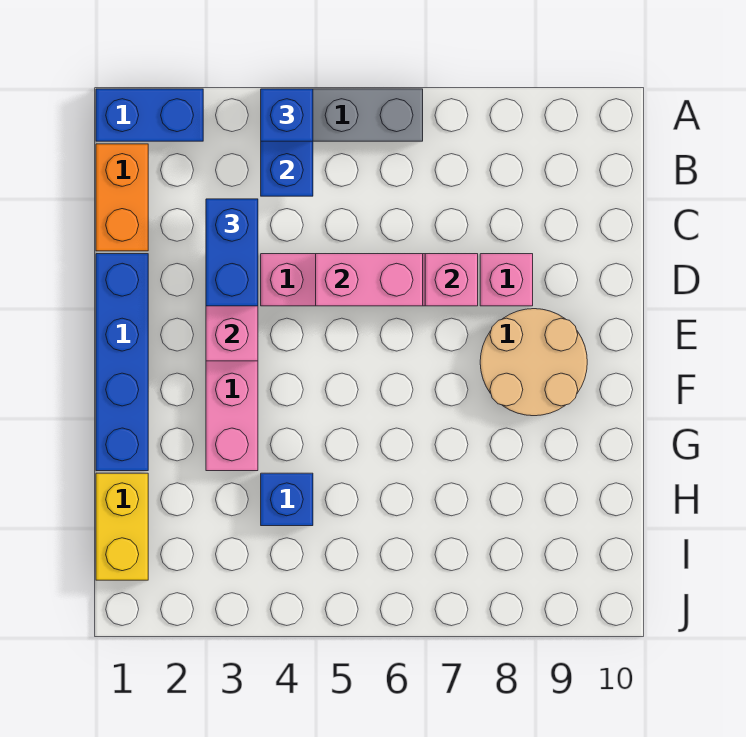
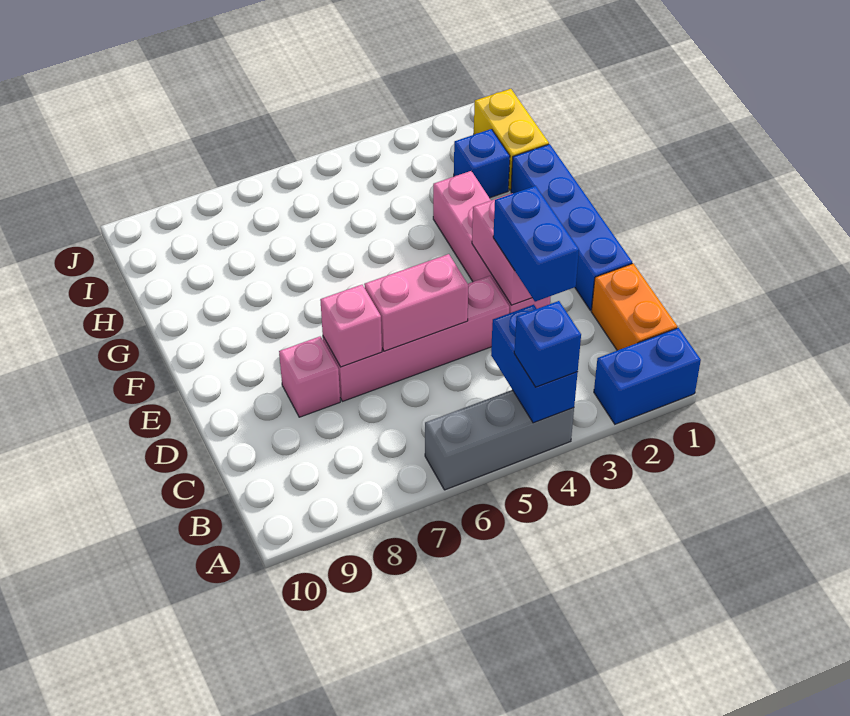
tan round brick E8:F9 level 1 -> none
blue brick H4 level 1 -> blue brick H2 level 1

